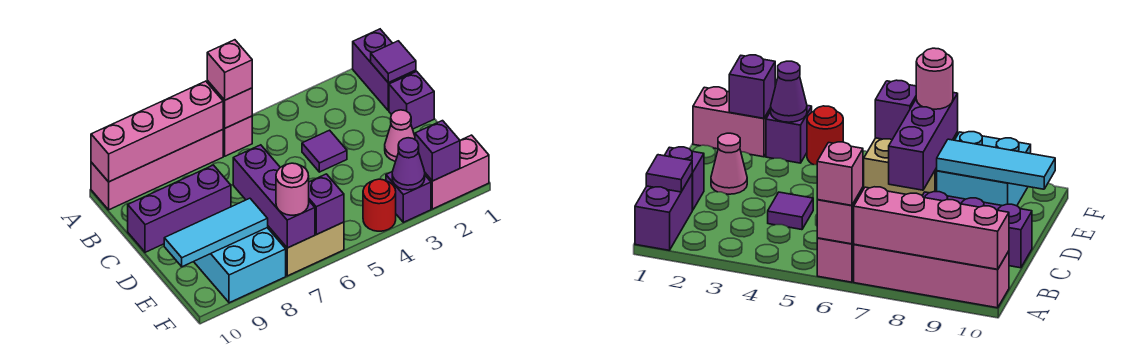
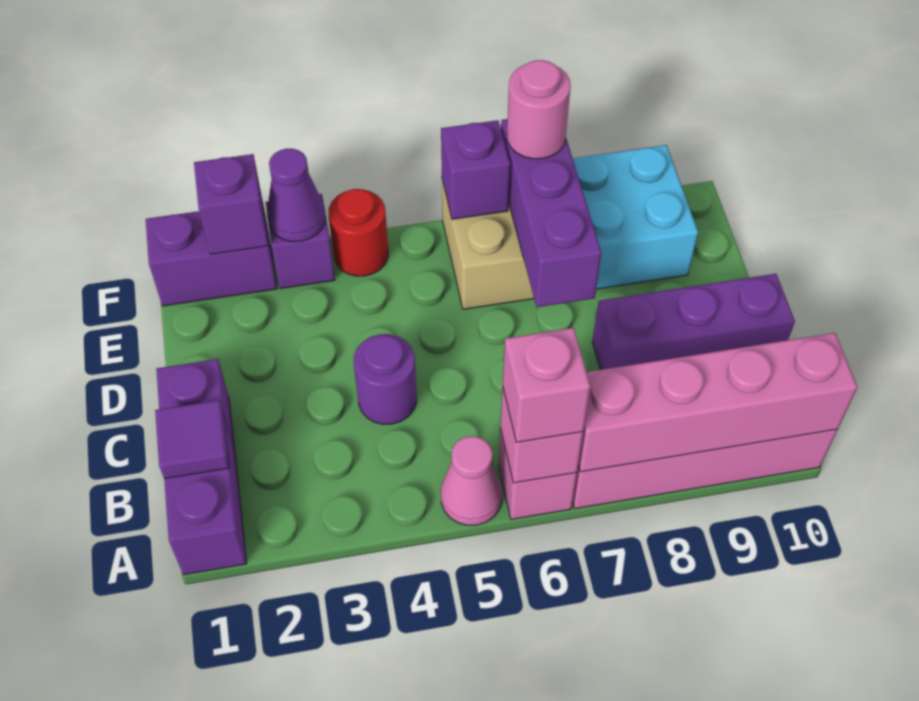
purple tile C4 level 1 -> purple round brick C4 level 1
pink cone D2 level 1 -> pink cone A5 level 1
cyan tile E8:E10 level 2 -> none
pink brick F1:F2 level 1 -> purple brick F1:F2 level 1

